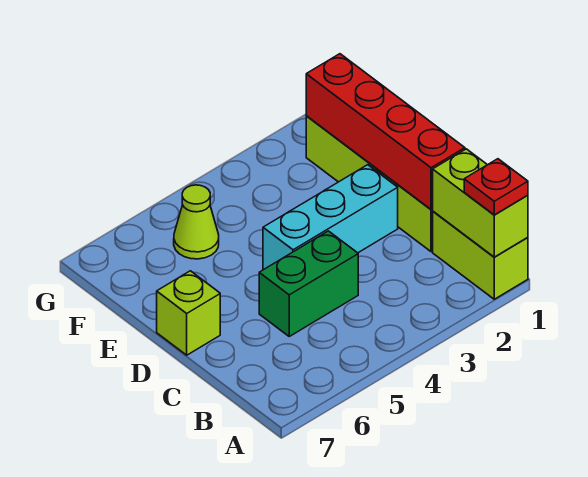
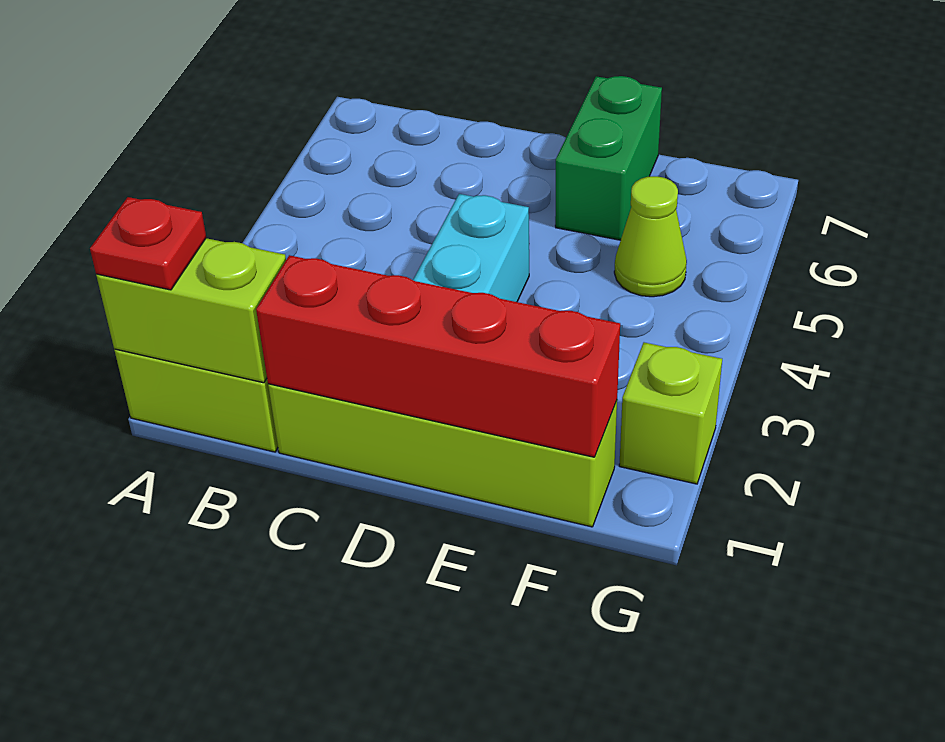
green brick C4:C5 level 1 -> green brick E6:E7 level 1
lime brick D7 level 1 -> lime brick G2 level 1

